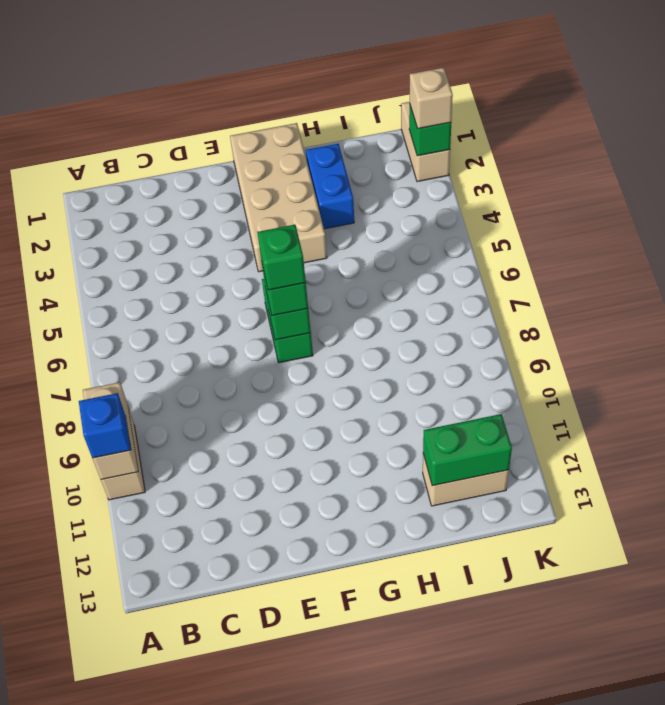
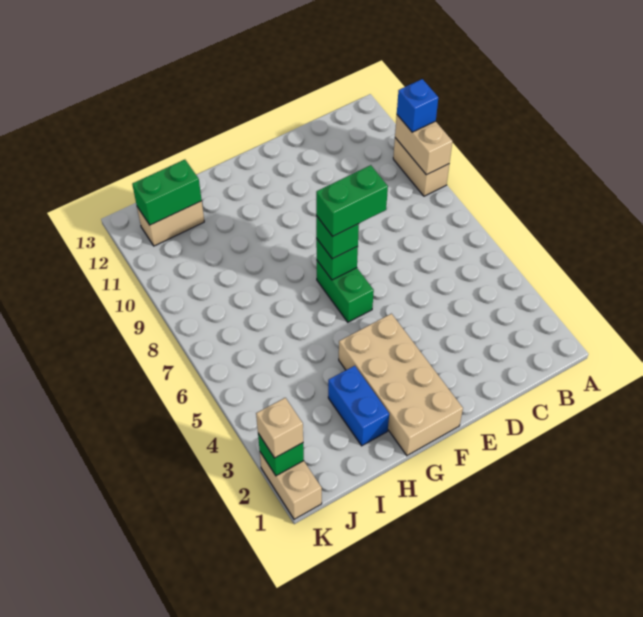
green brick F7 level 4 -> green brick E7:F7 level 4

